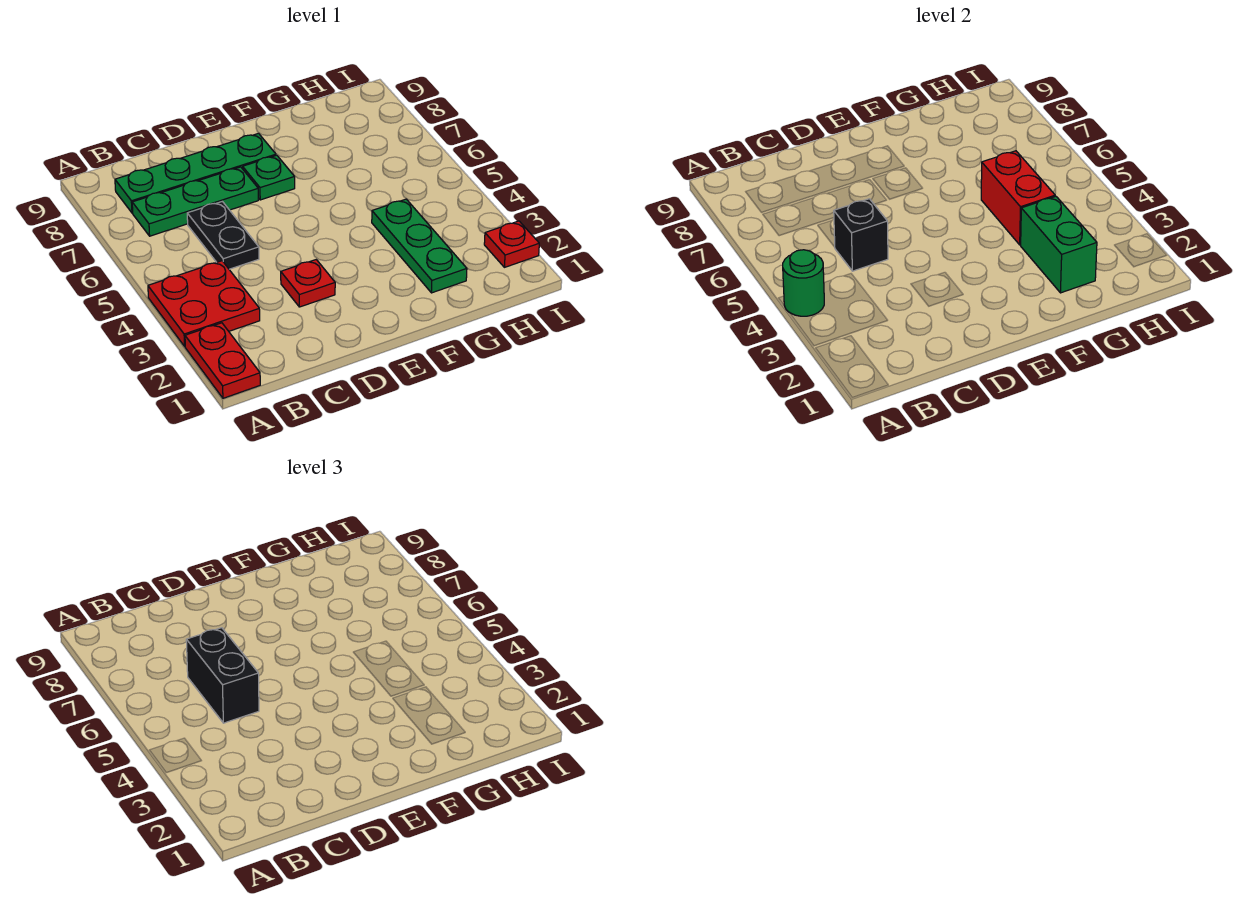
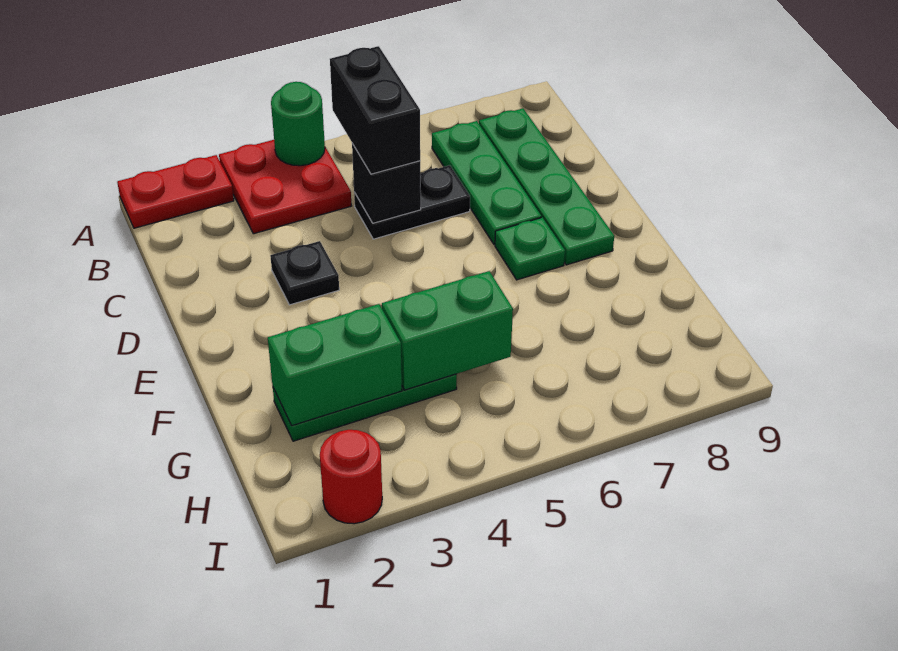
black brick C5:C6 level 3 -> black brick B5:C5 level 3
red plate D3 level 1 -> black plate D3 level 1
red brick G4:G5 level 2 -> green brick G4:G5 level 2
red plate I2 level 1 -> red round brick I2 level 1

